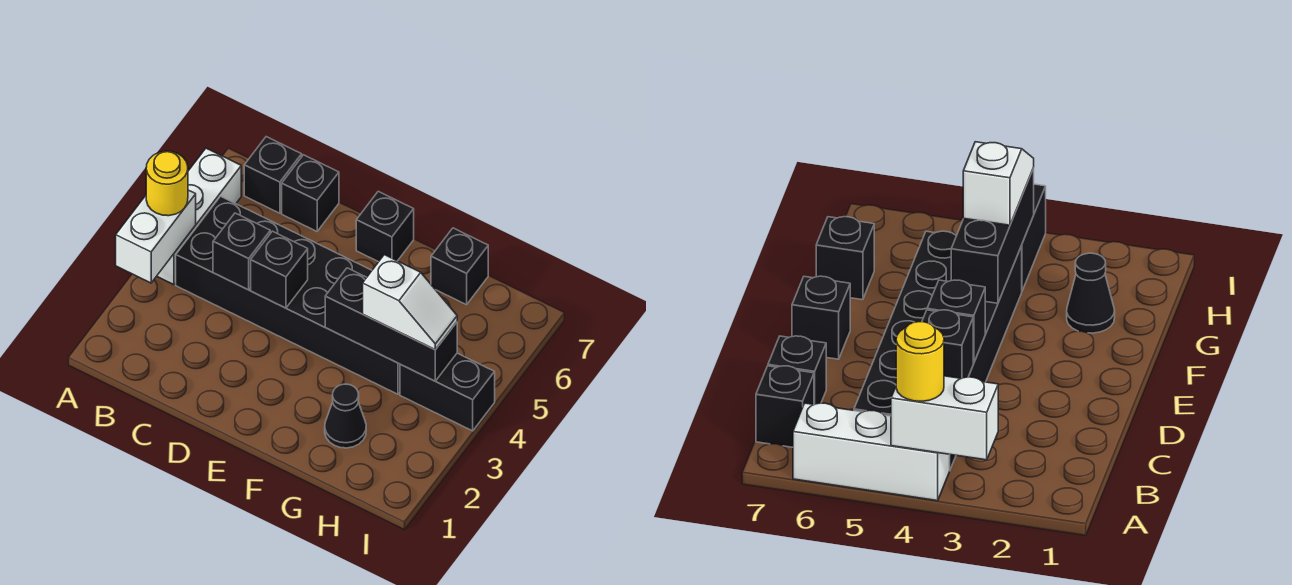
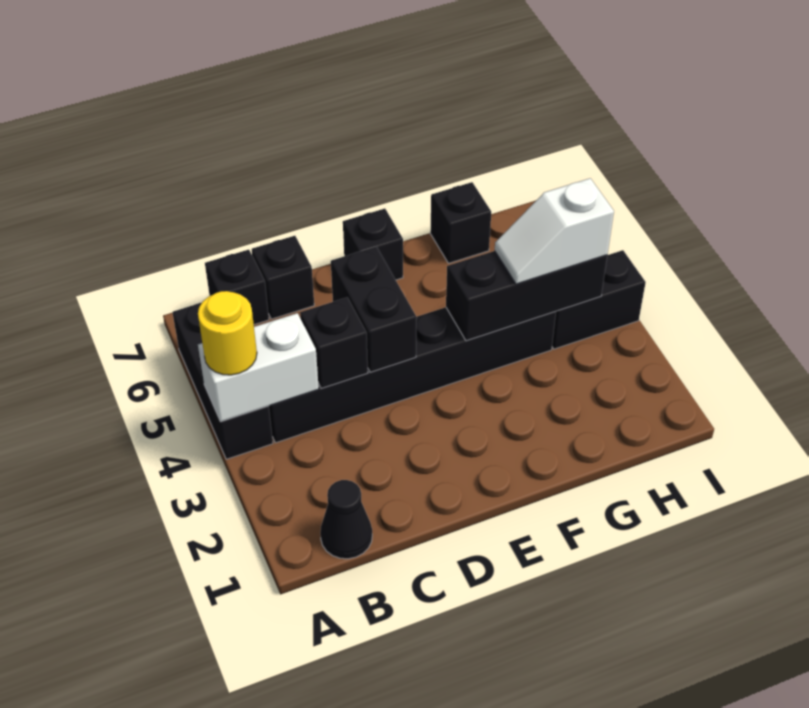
white brick A3:A4 level 2 -> white brick A4:B4 level 2
white brick A4:A6 level 1 -> black brick A4:A6 level 1
black brick B4:G5 level 1 -> black brick B4:G4 level 1
black brick D4 level 2 -> black brick D4:D5 level 2
black cone G2 level 1 -> black cone B1 level 1
white slope G4:H4 level 3 top G -> white slope G4:H4 level 3 top H

